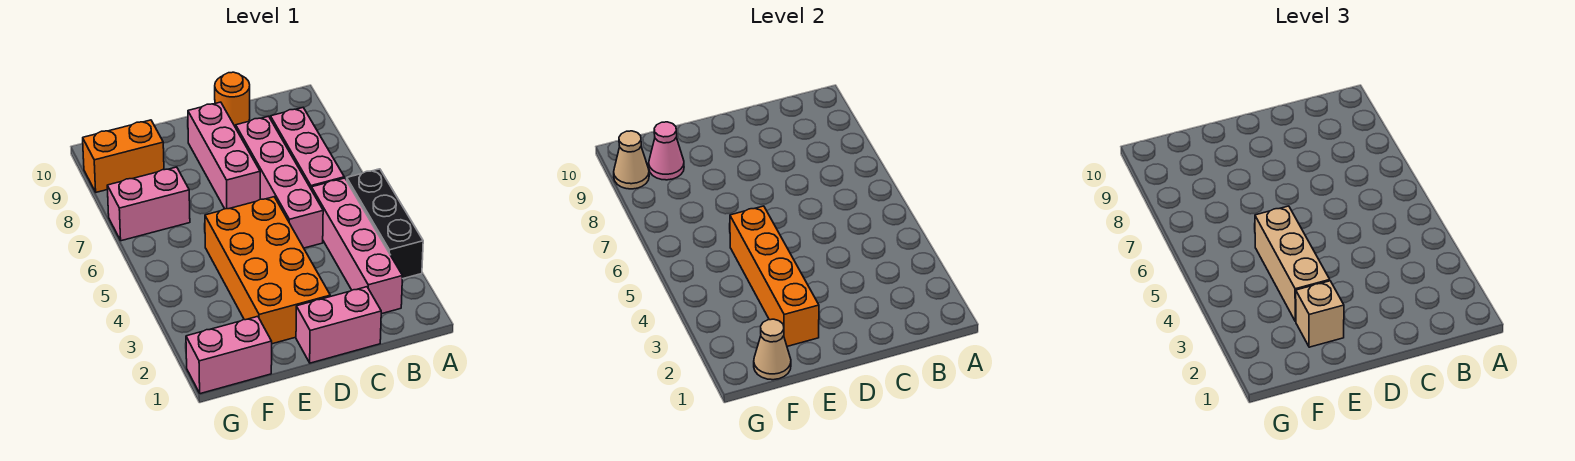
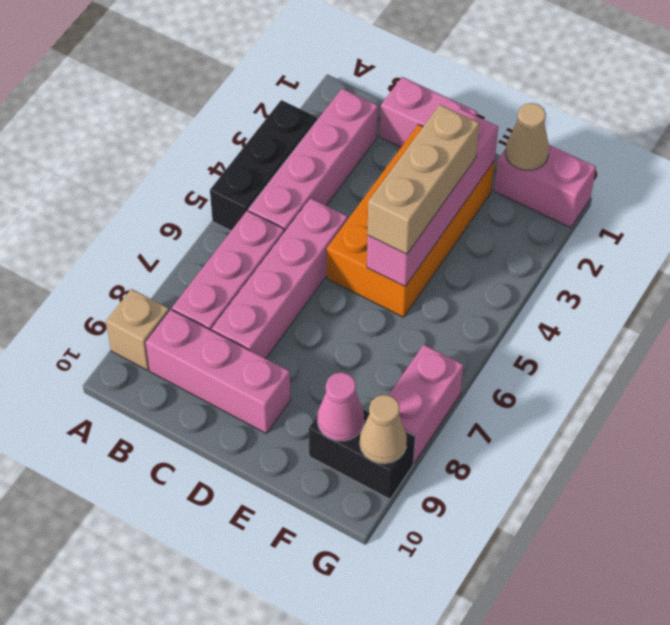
orange round brick C10 level 1 -> none
pink brick D7:D9 level 1 -> pink brick B9:D9 level 1
orange brick E2:E5 level 2 -> pink brick E2:E5 level 2
tan brick E2 level 3 -> tan brick A9 level 1
pink brick F7:G7 level 1 -> pink brick G7:G8 level 1
orange brick F9:G9 level 1 -> black brick F9:G9 level 1

